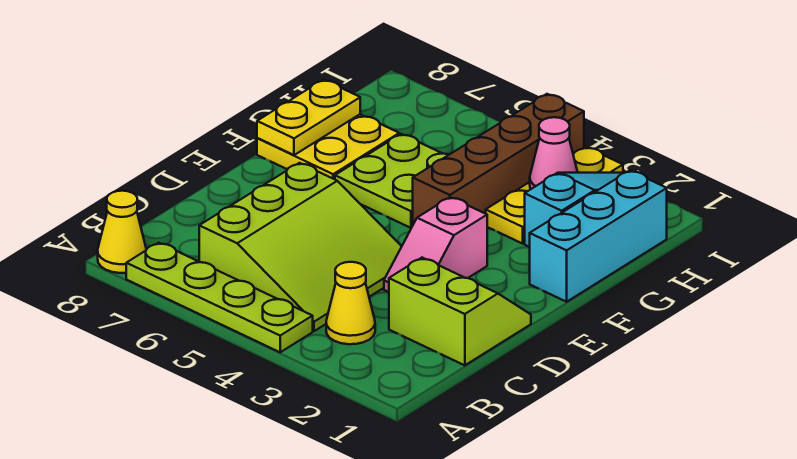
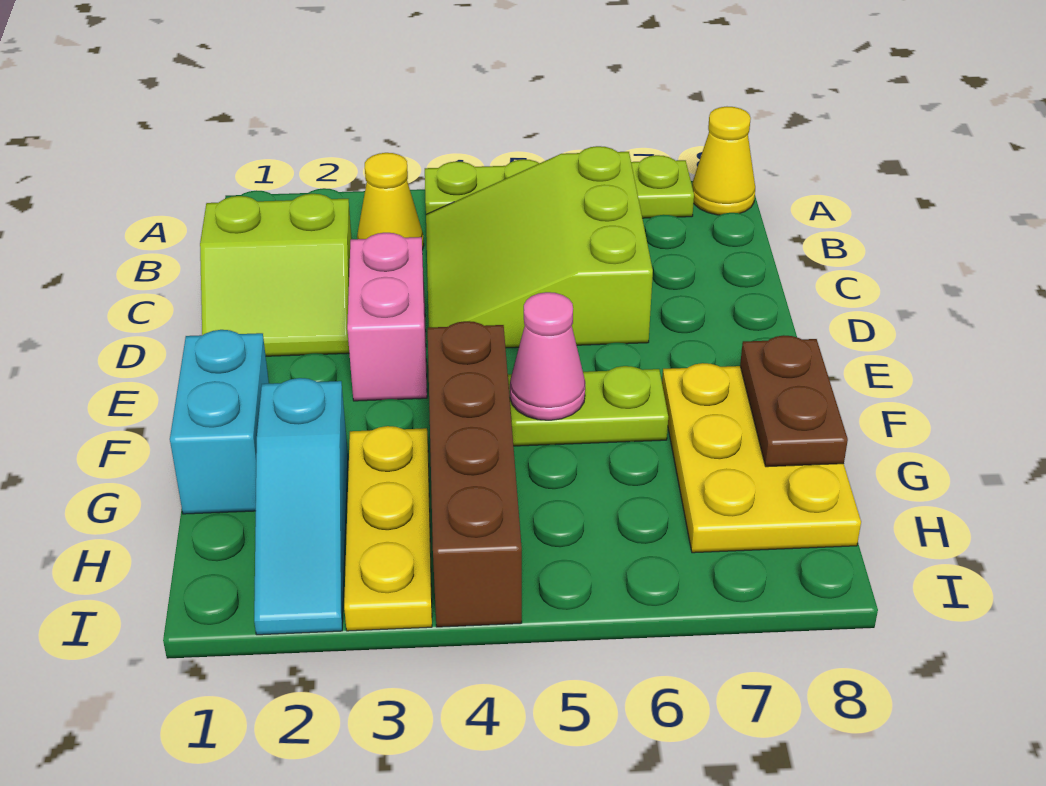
pink slope D3:E3 level 1 top E -> pink brick D3:E3 level 1
cyan brick F1:H1 level 1 -> cyan brick F1:G1 level 1
lime plate F5:G6 level 1 -> lime plate F5:F6 level 1
yellow plate F7:G8 level 1 -> yellow plate F7:H8 level 1
yellow plate F8:G8 level 2 -> brown plate F8:G8 level 2
pink cone H3 level 2 -> pink cone F5 level 2

